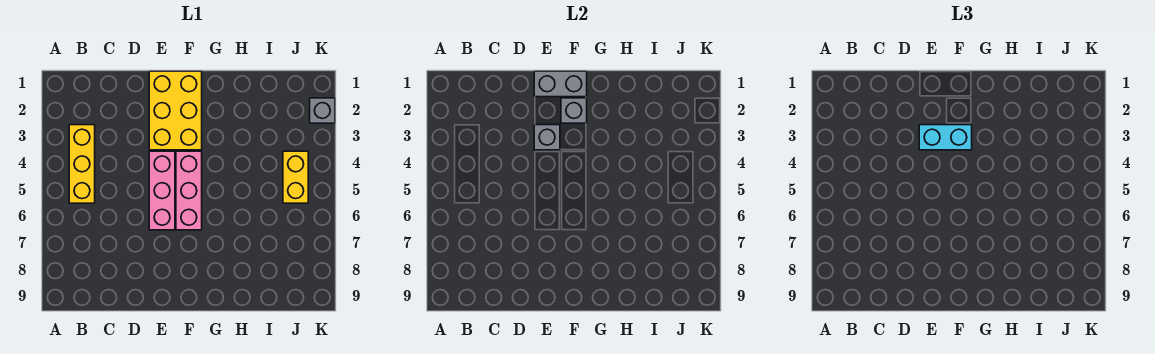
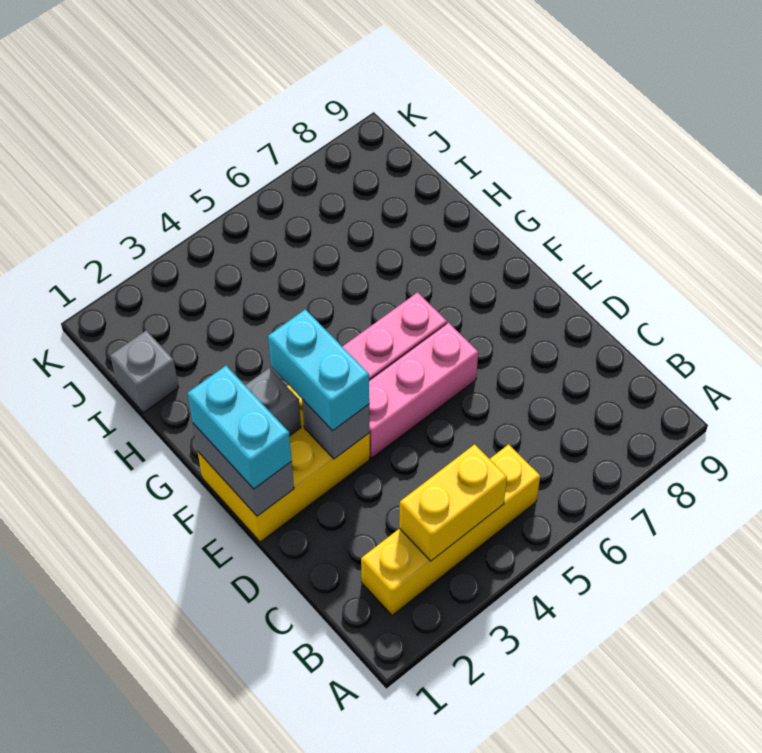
yellow brick B3:B5 level 1 -> yellow brick B2:B5 level 1
none -> cyan brick E1:F1 level 3
yellow brick J4:J5 level 1 -> yellow brick B3:B4 level 2
grey brick K2 level 1 -> grey brick I1 level 1

